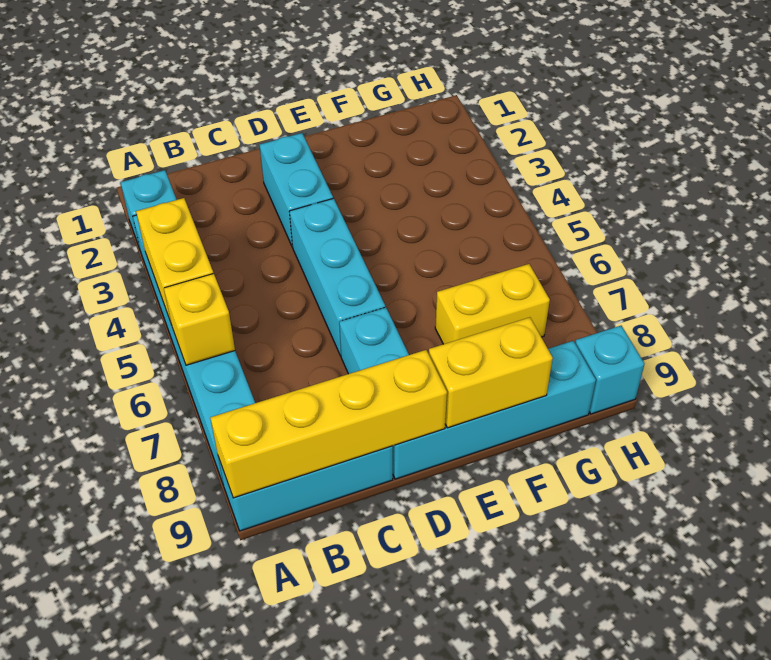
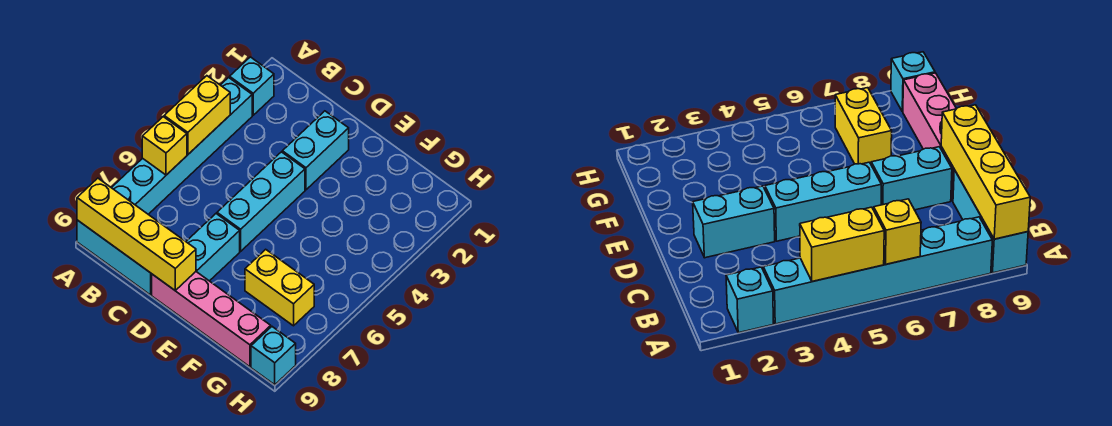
cyan brick D9:G9 level 1 -> pink brick D9:G9 level 1
yellow brick E9:F9 level 2 -> none

